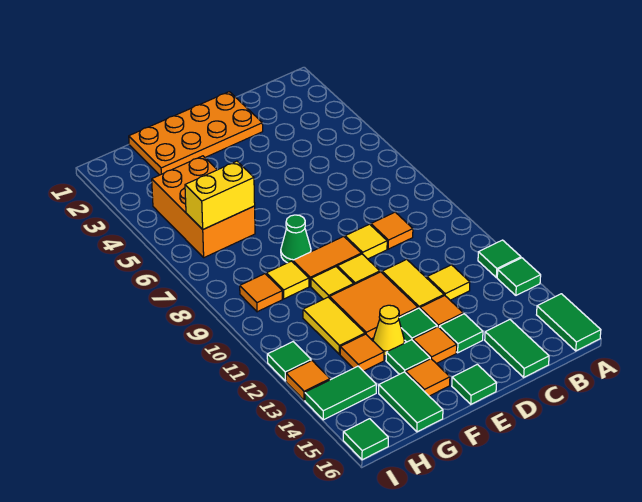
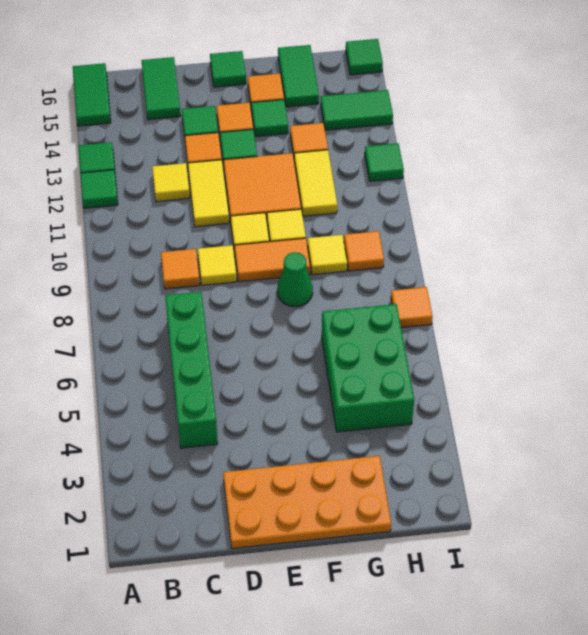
none -> green brick C4:C7 level 1
yellow cone F13 level 1 -> none
orange brick G4:H6 level 1 -> green brick G4:H6 level 1
yellow brick G6:H6 level 2 -> none
orange tile I13 level 1 -> orange tile I7 level 1

